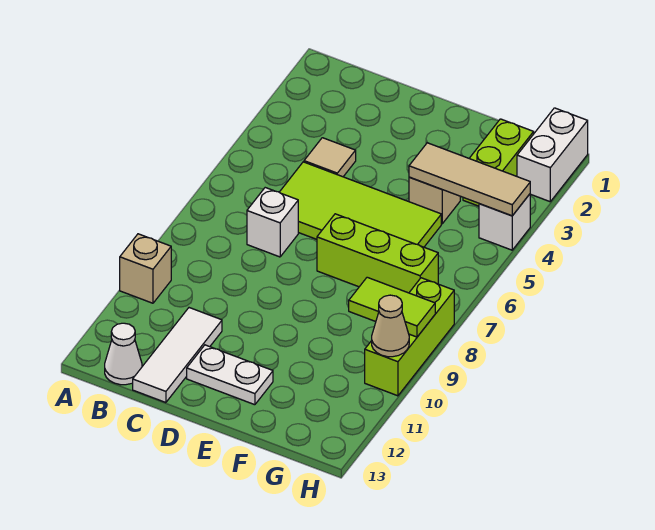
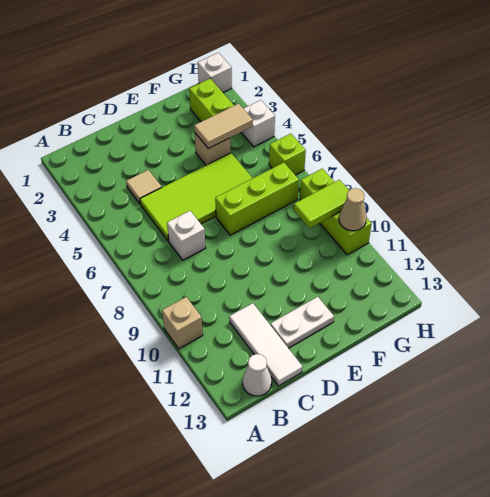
tan tile F4:H4 level 2 -> tan tile F4:G4 level 2
white brick H1:H2 level 1 -> white brick H1 level 1
none -> lime brick H6 level 1

